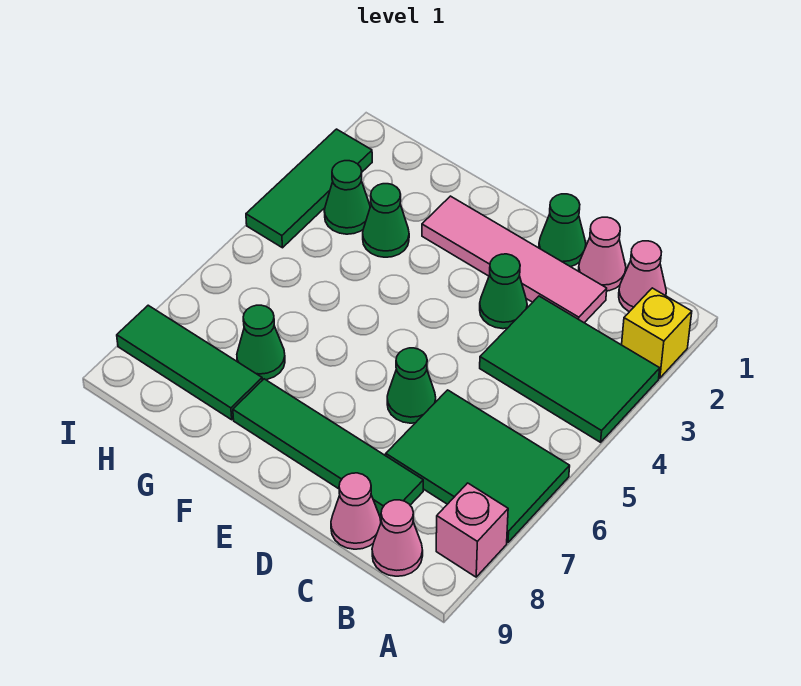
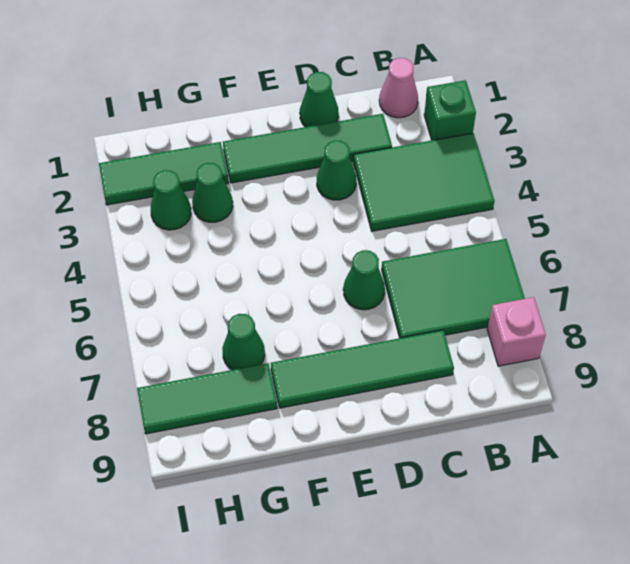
yellow brick A2 level 1 -> green brick A2 level 1
pink cone B9 level 1 -> none
pink cone C1 level 1 -> none
pink tile C2:F2 level 1 -> green tile C2:F2 level 1
pink cone C9 level 1 -> none
green tile I2:I4 level 1 -> green tile G2:I2 level 1

